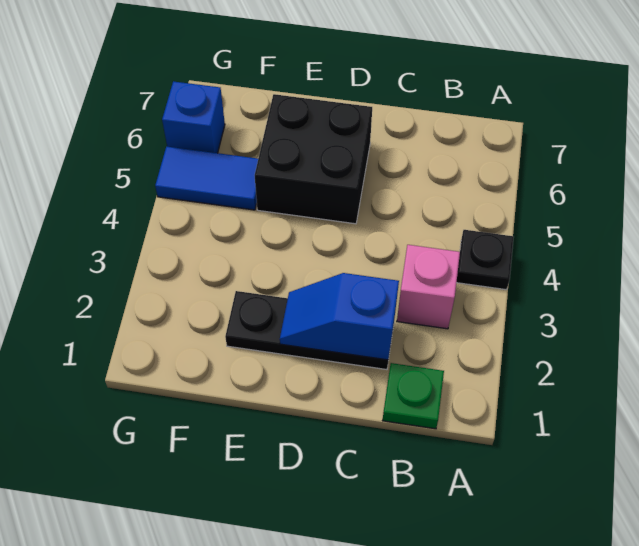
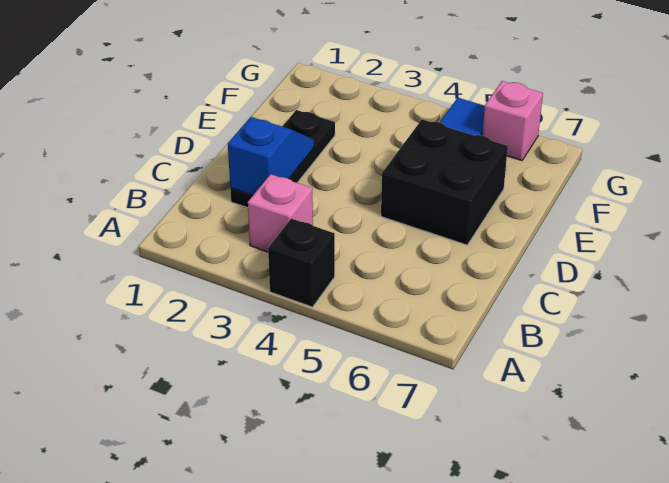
black plate A4 level 1 -> black brick A4 level 1
green plate B1 level 1 -> none
blue brick G6 level 1 -> pink brick G6 level 1

